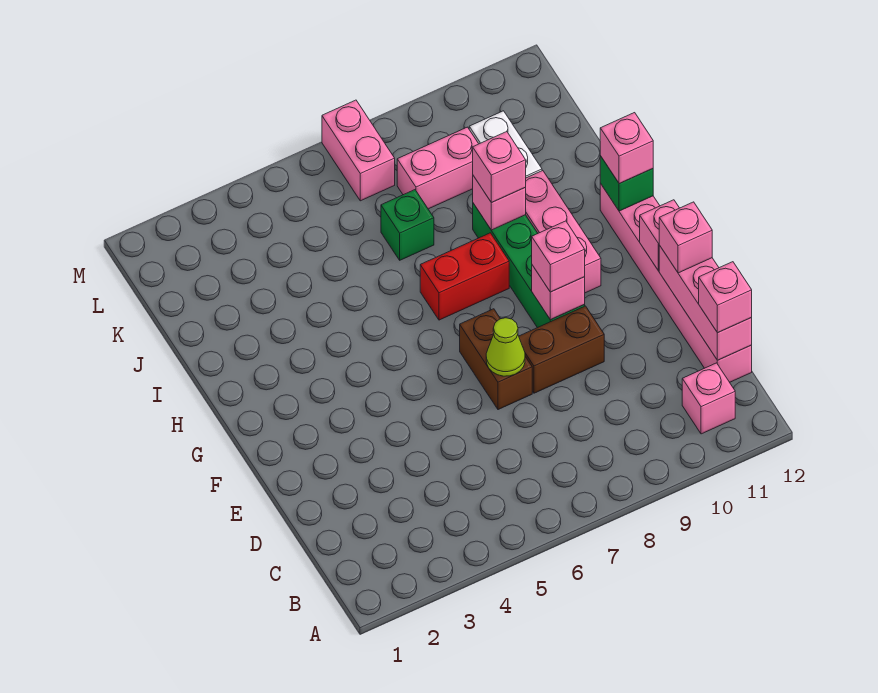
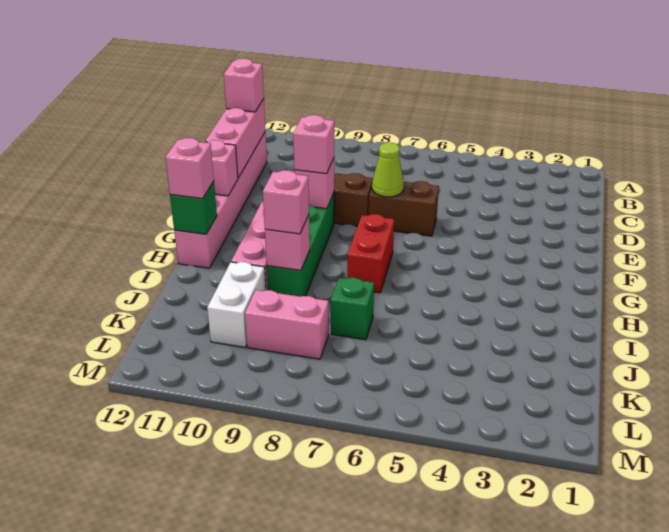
pink brick B11 level 1 -> none
brown brick E7:F7 level 1 -> brown brick E6:E7 level 1
pink brick E12 level 3 -> none
red brick H7:H8 level 1 -> red brick G7:H7 level 1
pink brick L7:M7 level 1 -> none

